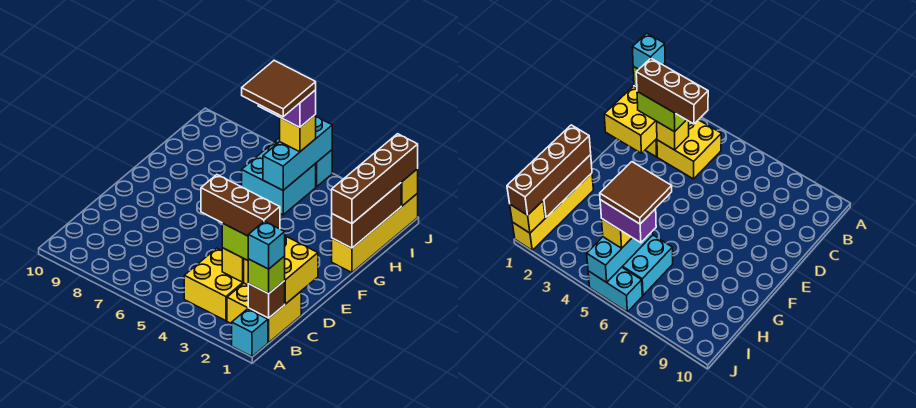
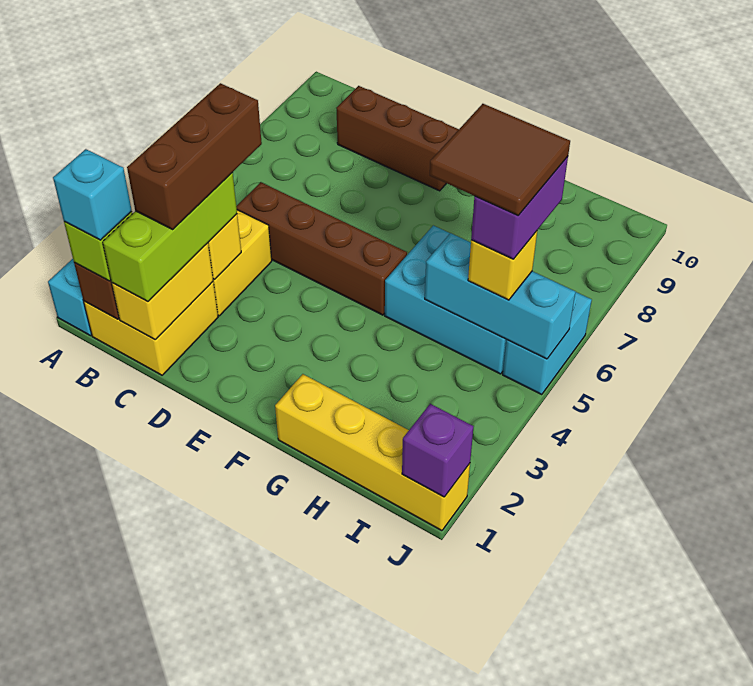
yellow brick C1:D2 level 2 -> yellow brick C1:C2 level 2
lime brick C2:C3 level 3 -> lime brick C1:C3 level 3
brown brick G1:I1 level 2 -> brown brick C9:E9 level 1
brown brick G1:J1 level 3 -> brown brick C5:F5 level 1
cyan brick H5:I6 level 1 -> cyan brick G5:I6 level 1
yellow brick J1 level 2 -> purple brick J1 level 2

